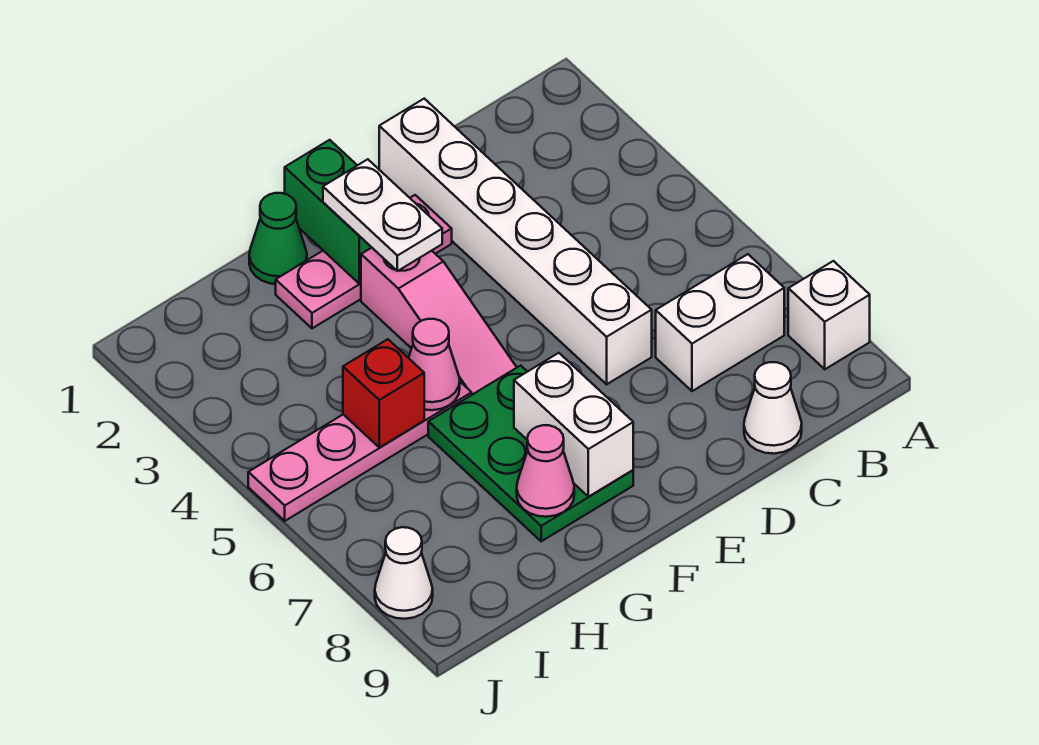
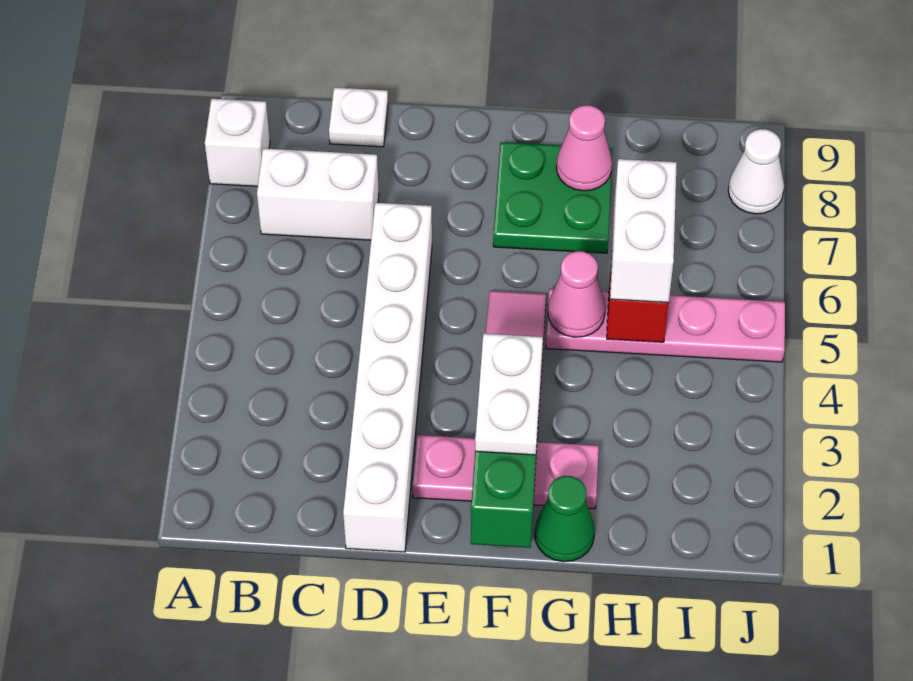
white cone C9 level 1 -> white plate C9 level 1
green plate F6:G8 level 1 -> green plate F7:G8 level 1
white brick F7:F8 level 2 -> white brick H5:H6 level 3

